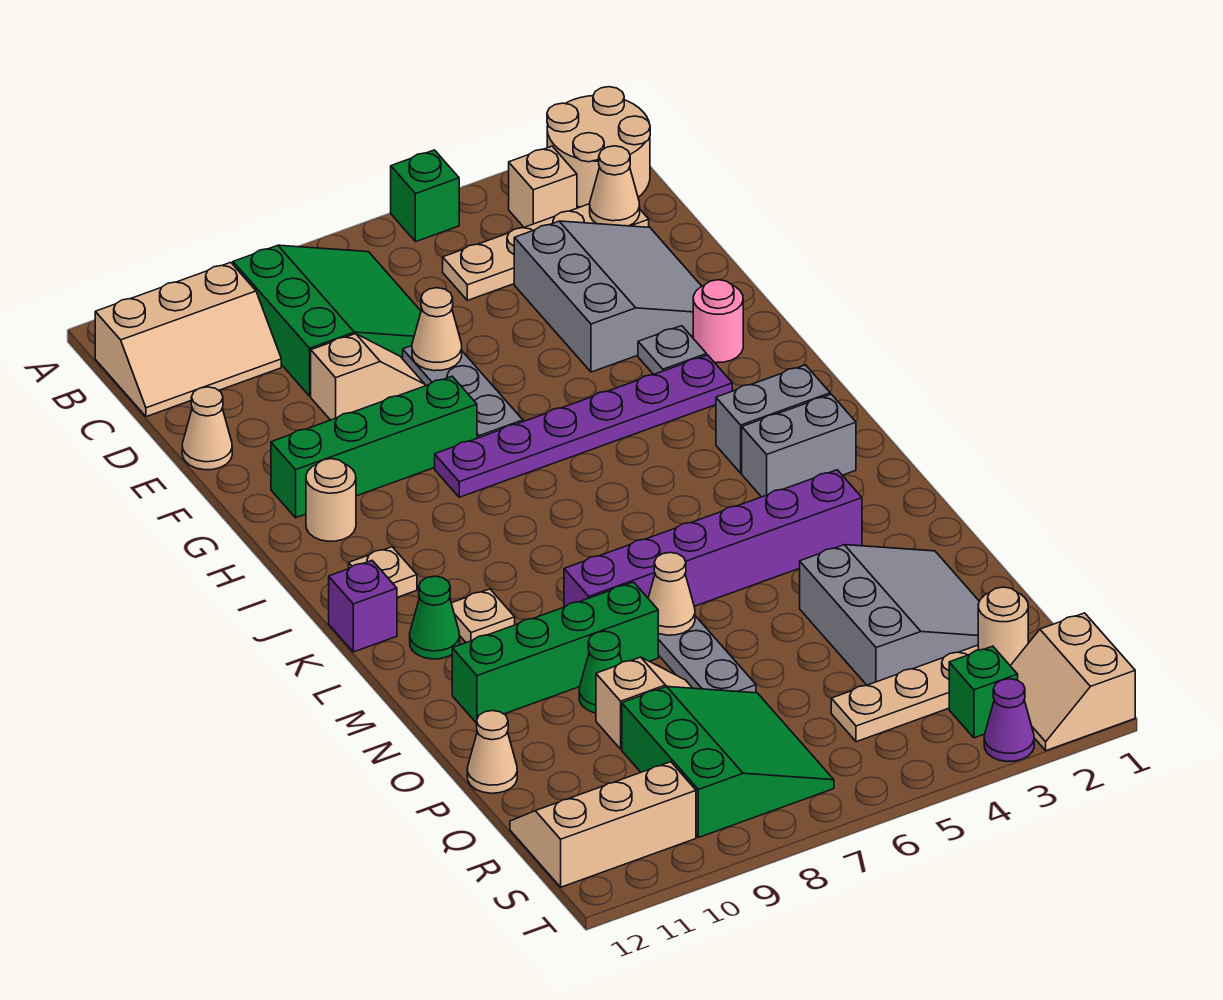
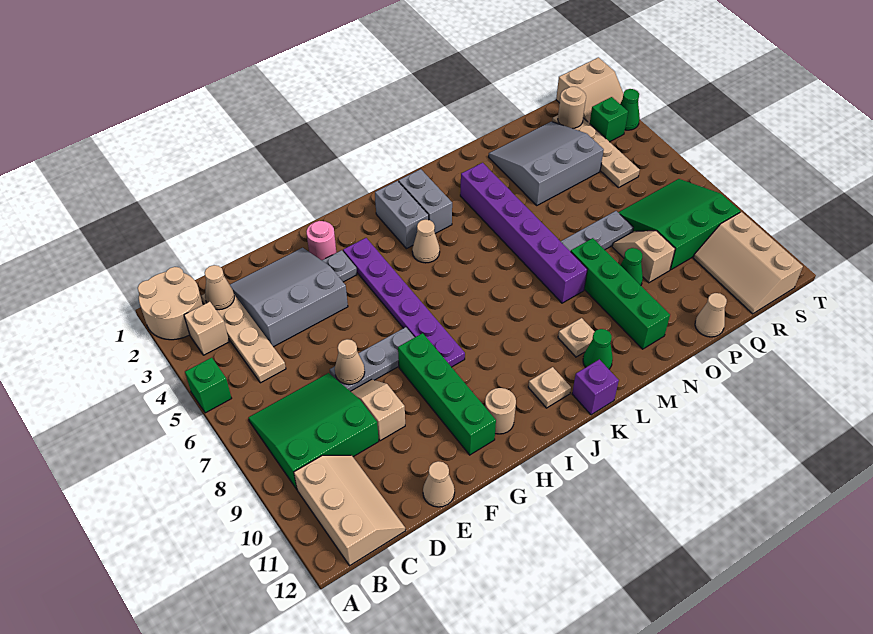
tan cone N7 level 2 -> tan cone J4 level 1
purple cone T3 level 1 -> green cone T3 level 1

